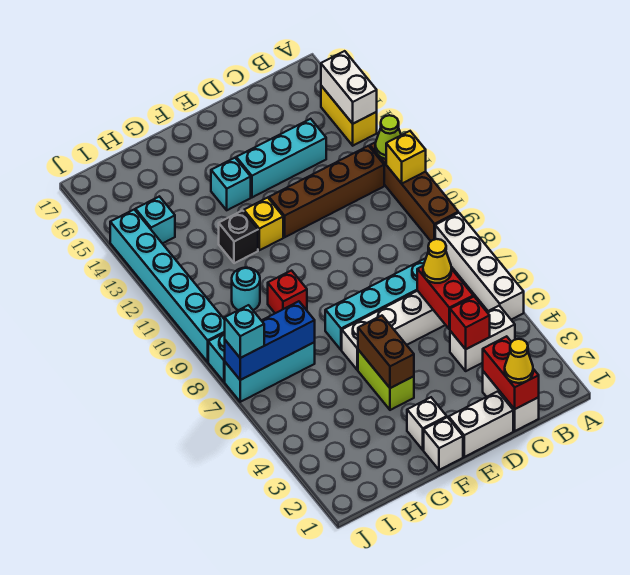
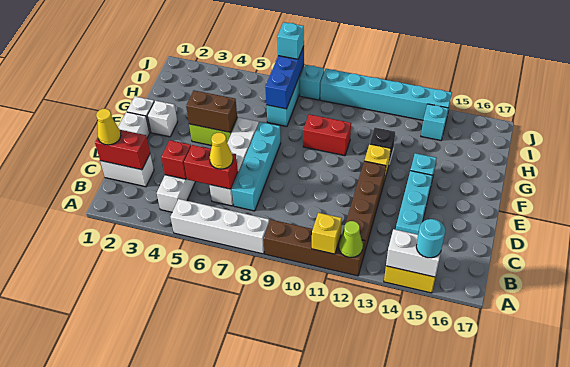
red brick G9 level 1 -> red brick G9:G10 level 1
cyan round brick H10 level 1 -> cyan round brick A15 level 3

